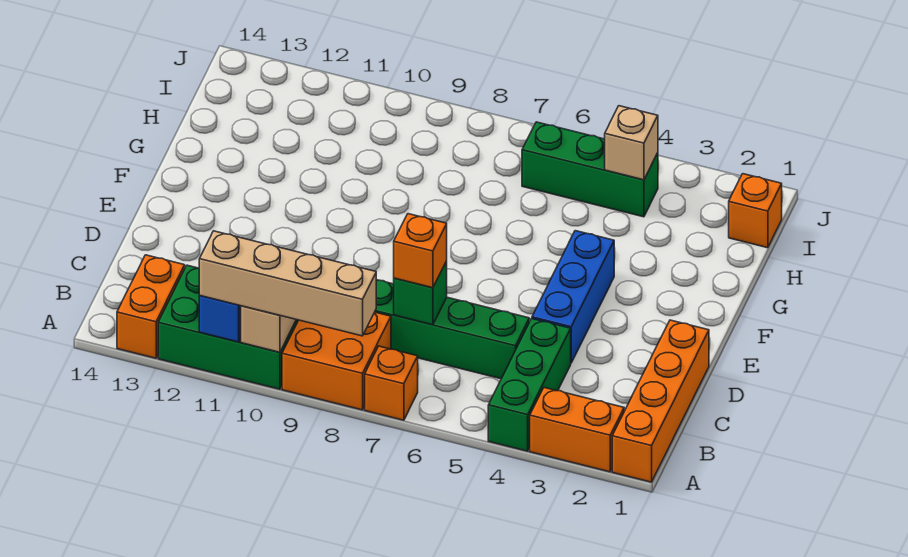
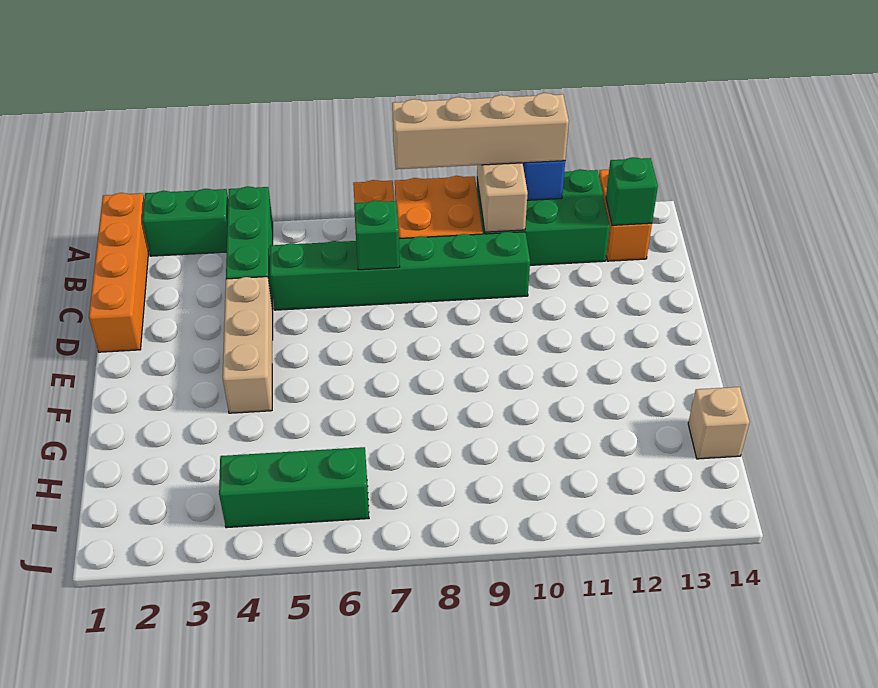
orange brick A2:A3 level 1 -> green brick A2:A3 level 1
none -> green brick B13 level 2
orange brick C7 level 3 -> none
blue brick D4:F4 level 1 -> tan brick D4:F4 level 1
orange brick I1 level 1 -> none
tan brick I4 level 2 -> tan brick H14 level 1

